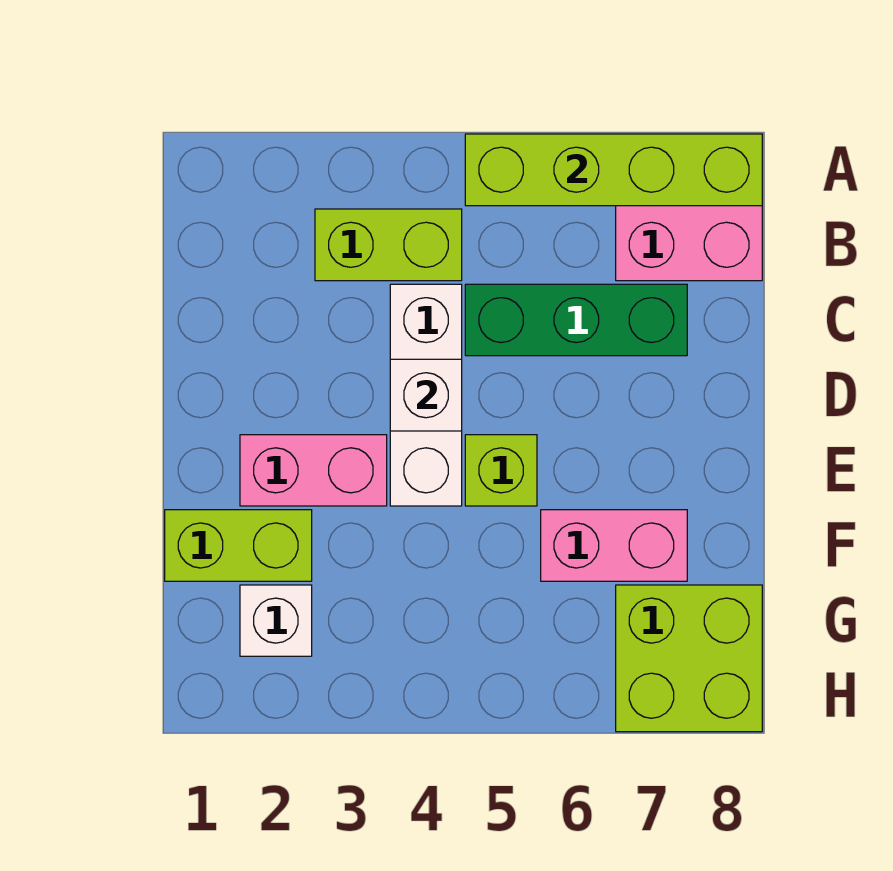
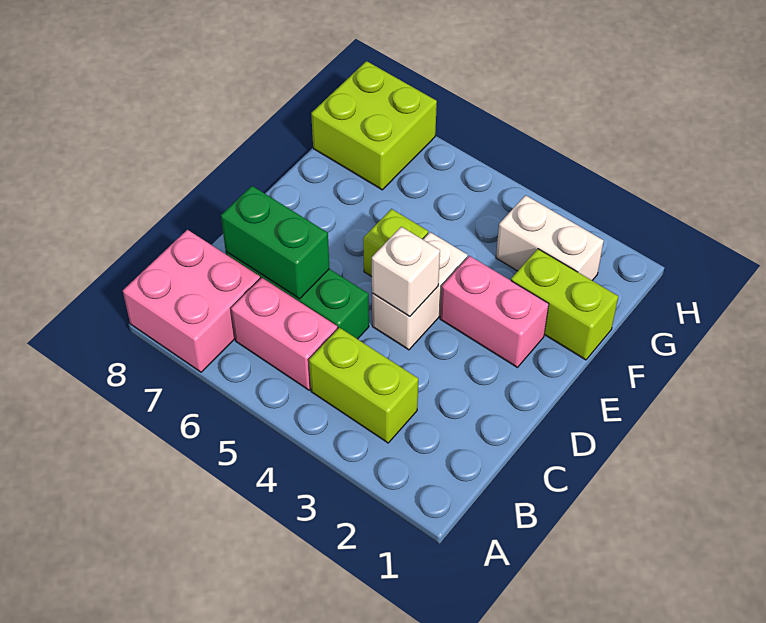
lime brick A5:A8 level 2 -> none
white brick C4:E4 level 1 -> white brick D4:E4 level 1
none -> green brick C6:C7 level 2
pink brick F6:F7 level 1 -> pink brick B5:B6 level 1
white brick G2 level 1 -> white brick G2:G3 level 1

